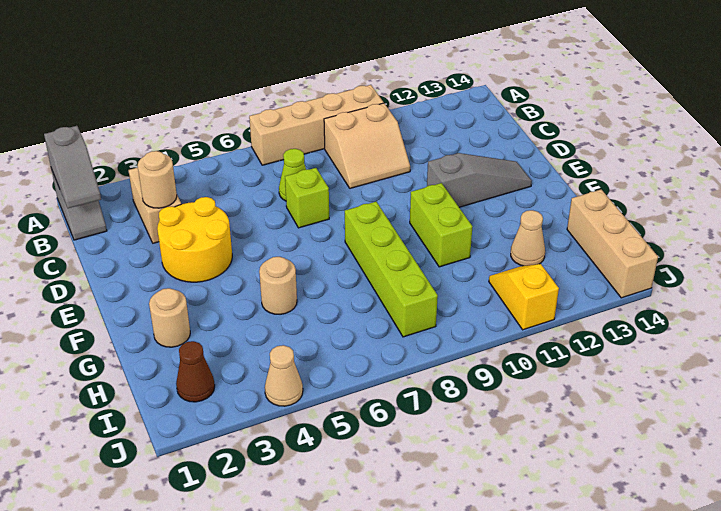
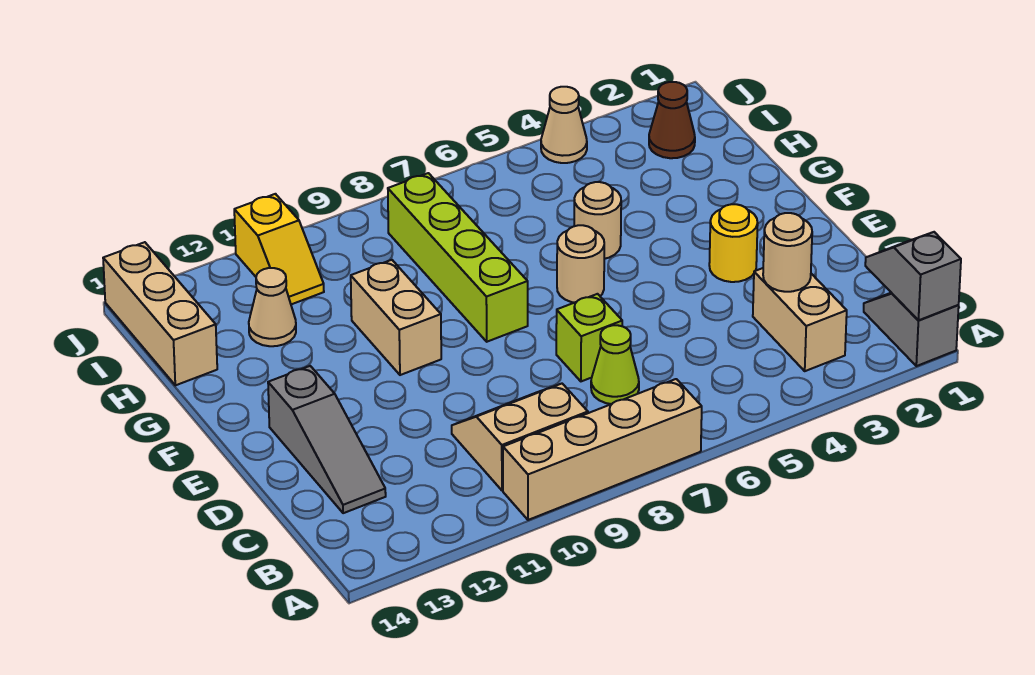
yellow round brick D3:E4 level 1 -> yellow round brick E3 level 1
grey slope E11:E13 level 1 top 11 -> grey slope C13:E13 level 1 top E
lime brick F10:G10 level 1 -> tan brick F10:G10 level 1
tan round brick G2 level 1 -> tan round brick F6 level 1

